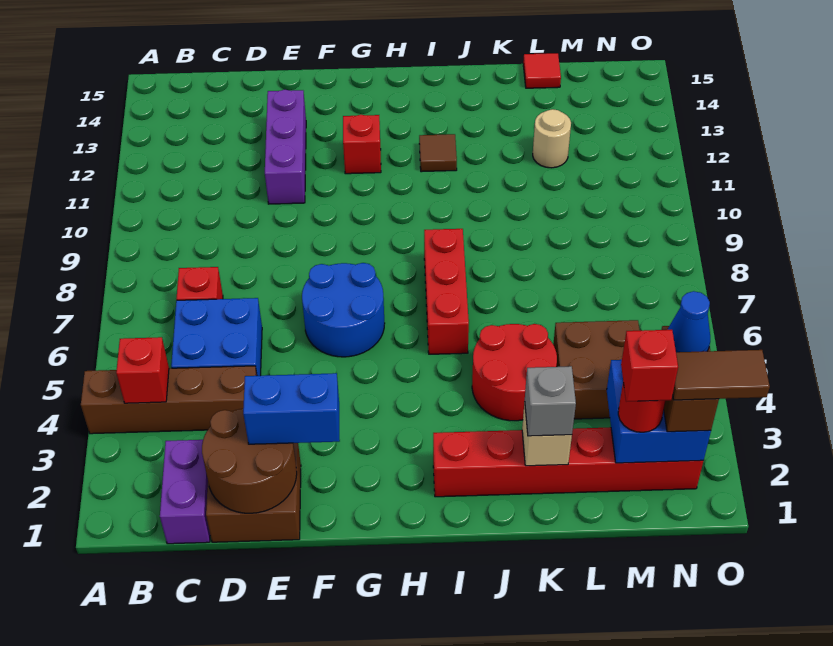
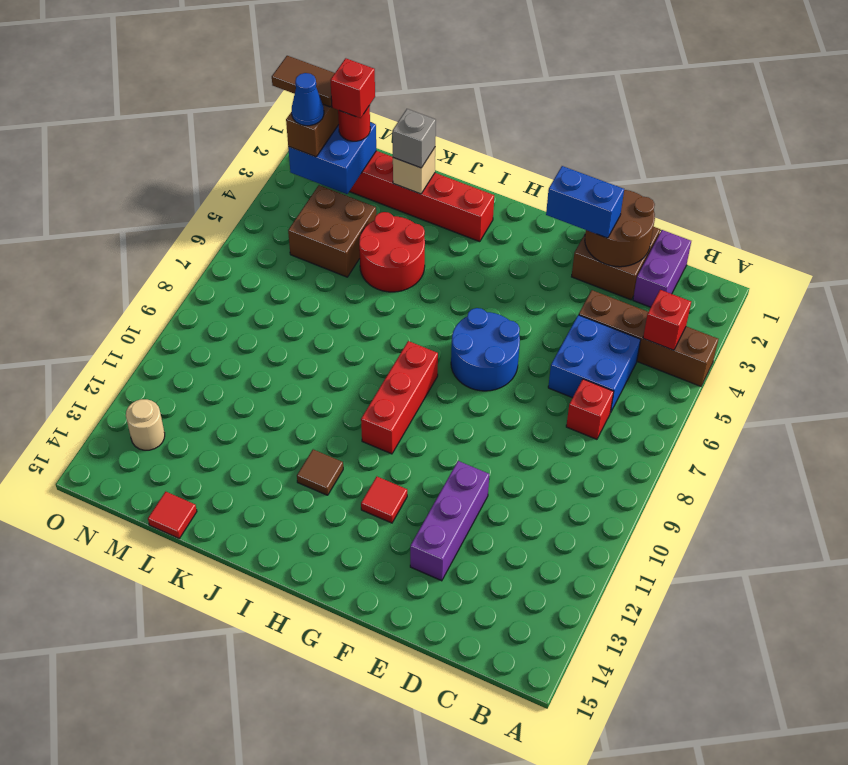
red brick G12 level 1 -> red tile G12 level 1
red brick I6:I8 level 1 -> red brick H8:H10 level 1
tan round brick L12 level 1 -> tan round brick N13 level 1

